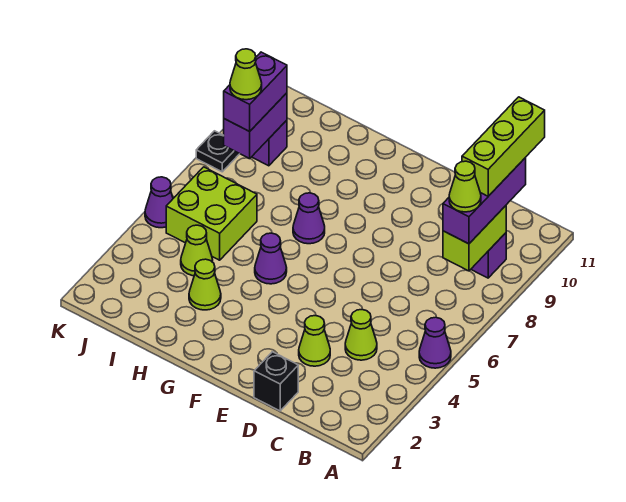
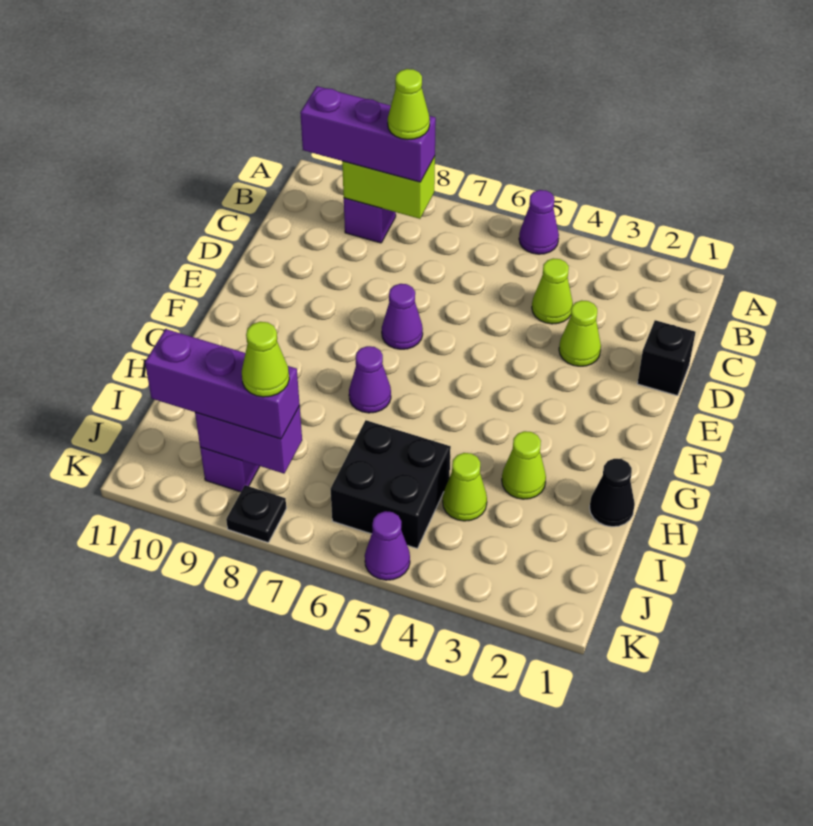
lime brick B9:B11 level 4 -> none
purple cone G5 level 1 -> purple cone E7 level 1
none -> black cone H1 level 1
lime brick I5:J6 level 1 -> black brick I5:J6 level 1
purple brick J8:J9 level 3 -> purple brick J8:J10 level 3

